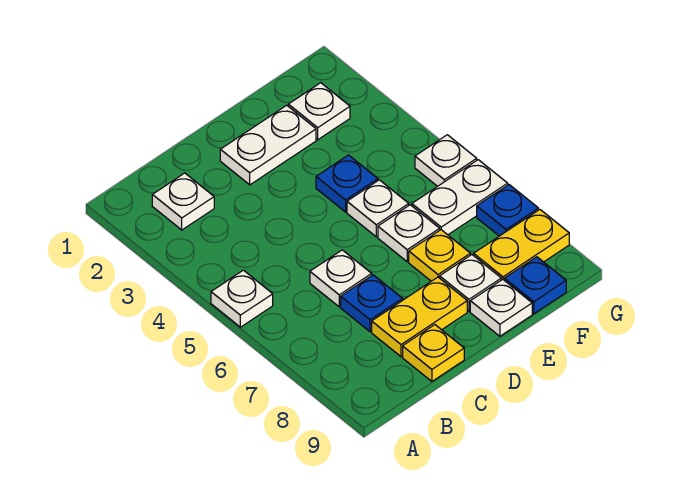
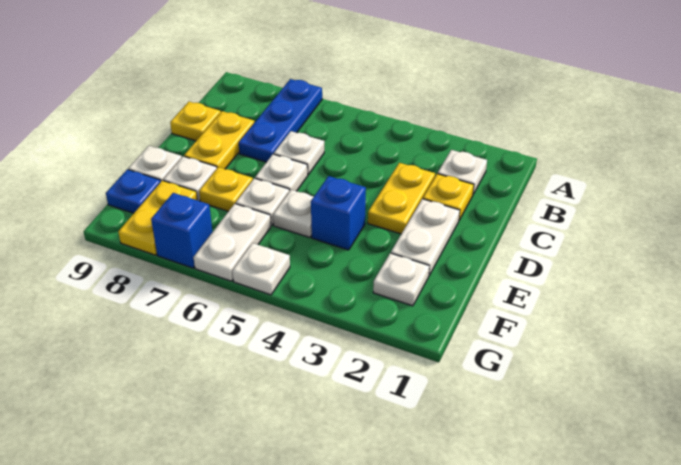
white plate A5 level 1 -> white plate D6 level 1
none -> yellow plate C2 level 1
none -> yellow plate C3:D3 level 1
blue plate C7 level 1 -> blue plate A7:C7 level 1
blue plate E4 level 1 -> blue brick E4 level 1
blue plate G7 level 1 -> blue brick G7 level 1

